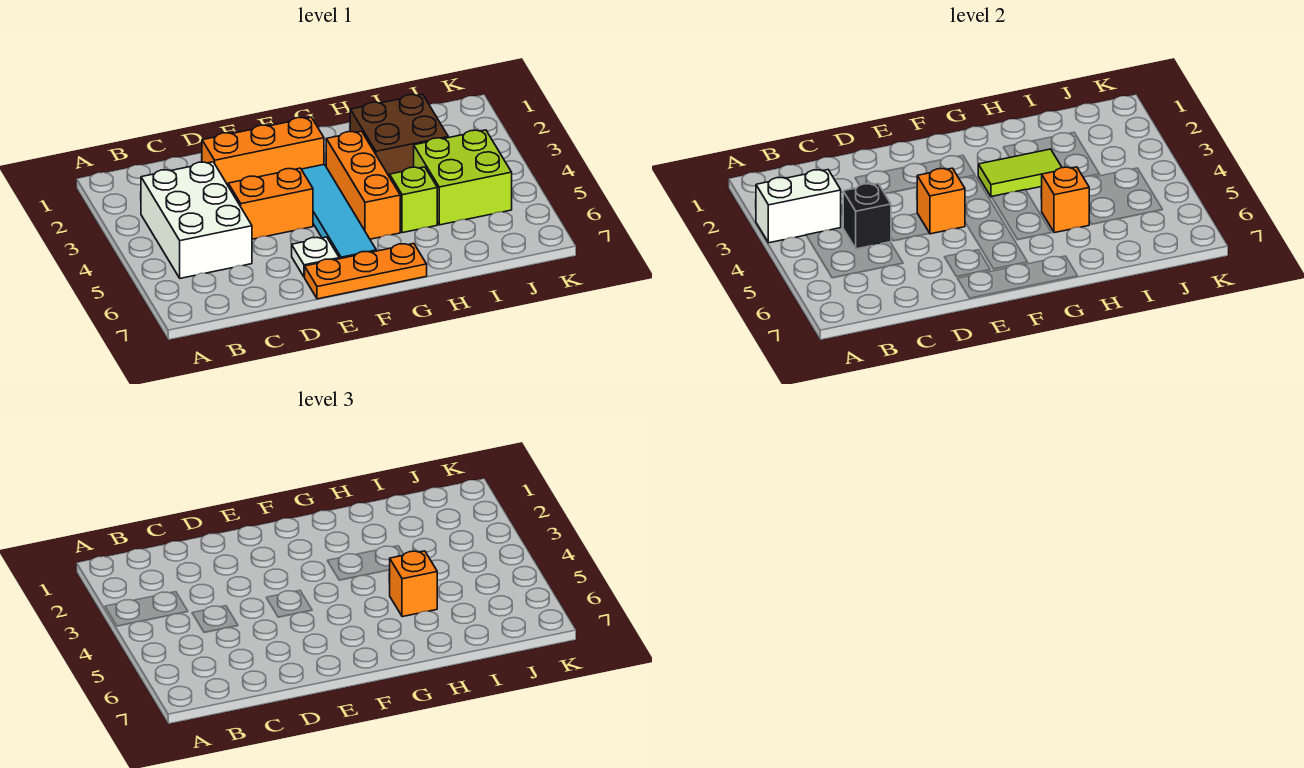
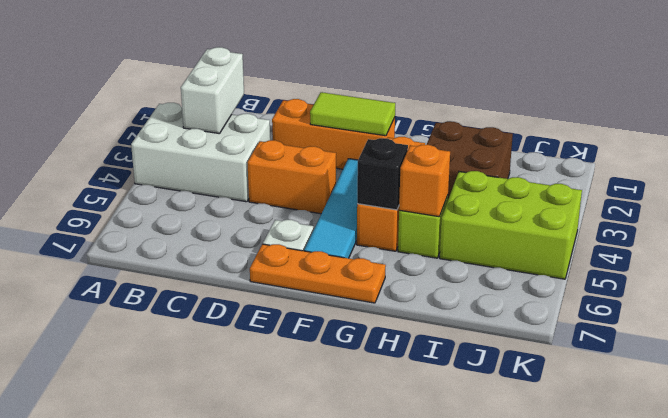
white brick A3:B3 level 2 -> white brick B2:B3 level 2
white brick B3:C5 level 1 -> white brick A3:C4 level 1
black brick C4 level 2 -> black brick G5 level 2
orange brick E4 level 2 -> none
lime tile G3:H3 level 2 -> lime tile E2:F2 level 2
orange brick H5 level 3 -> none
lime brick I4:J5 level 1 -> lime brick I4:K5 level 1

